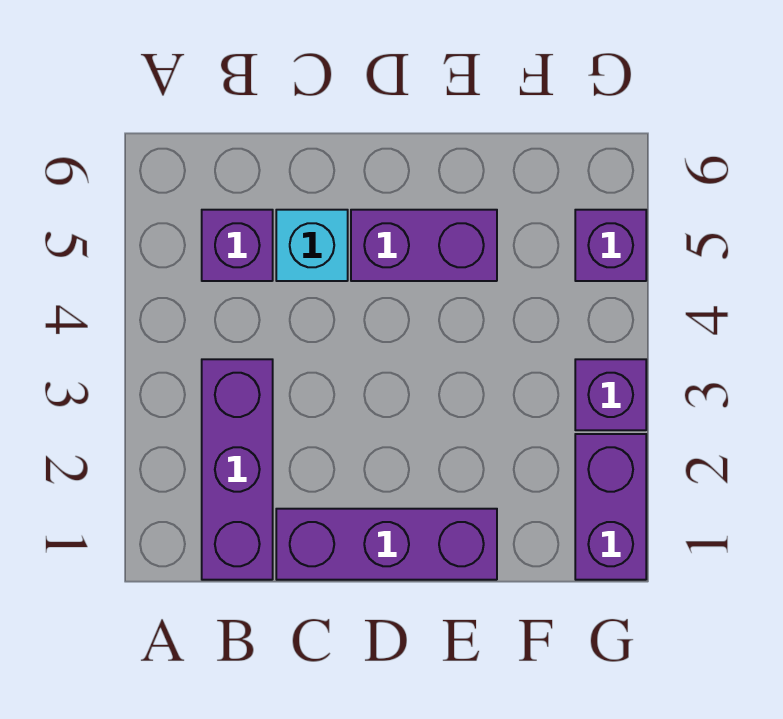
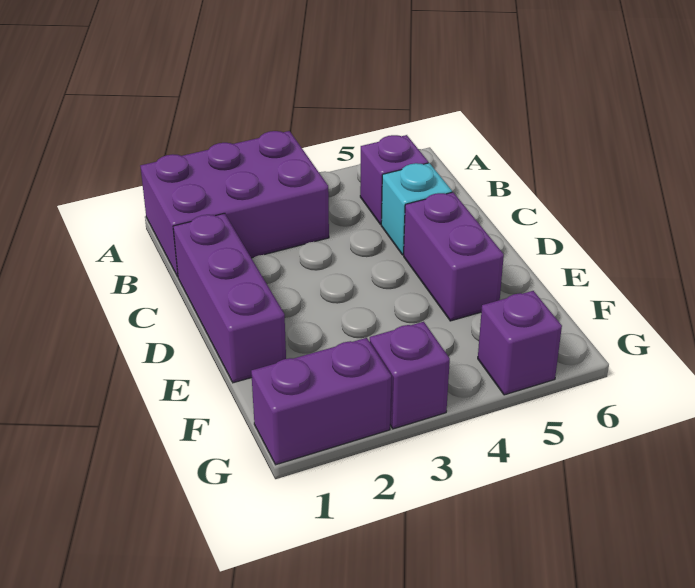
purple brick B1:B3 level 1 -> purple brick A1:B3 level 1

